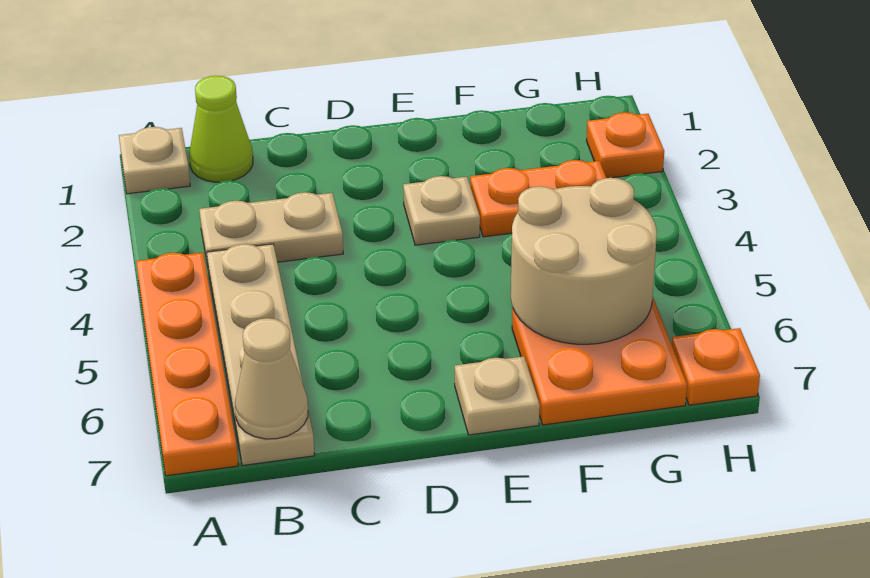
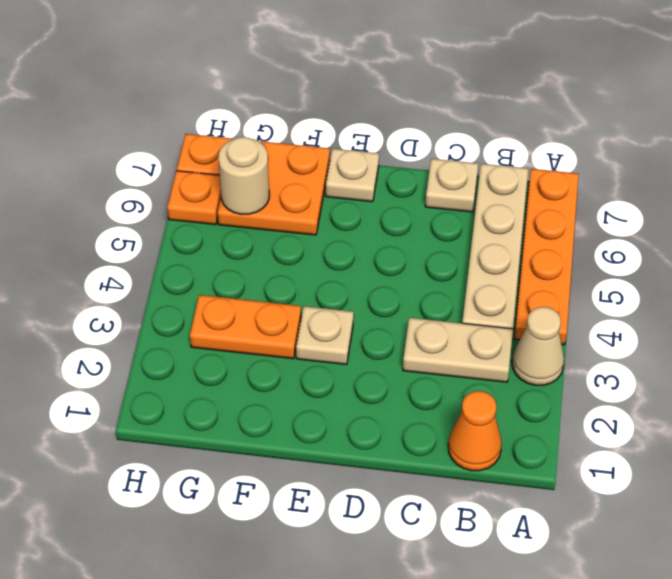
tan plate A1 level 1 -> tan plate C7 level 1
lime cone B1 level 1 -> orange cone B1 level 1
tan cone B7 level 2 -> tan cone A3 level 1
tan round brick F5:G6 level 2 -> tan round brick G6 level 2
orange plate H2 level 1 -> orange plate H6 level 1

